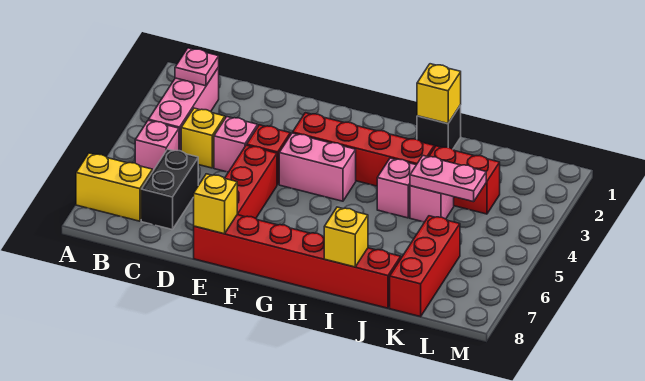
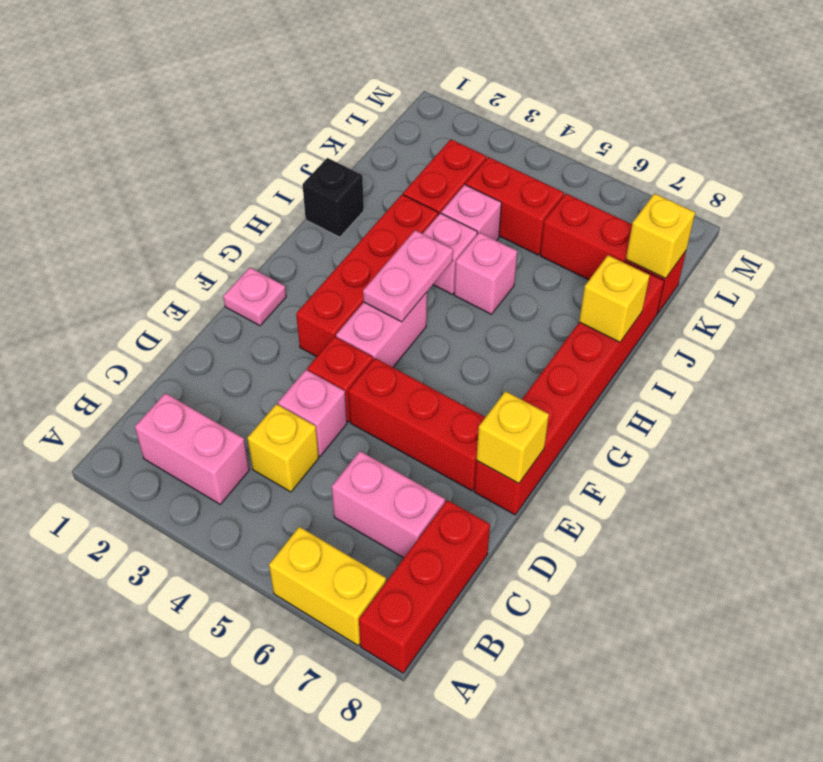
yellow brick A7:B7 level 1 -> yellow brick A6:A7 level 1
none -> red brick A8:C8 level 1
pink brick B2:B4 level 1 -> pink brick B2:B3 level 1
pink plate B2 level 2 -> pink plate F1 level 1
pink brick B5 level 1 -> pink brick I5 level 1
black brick C6:C7 level 1 -> pink brick C6:C7 level 1
yellow brick I1 level 2 -> yellow brick K8 level 2
pink plate J4:K4 level 2 -> pink plate G4:H4 level 2
none -> red brick K4:K5 level 1

